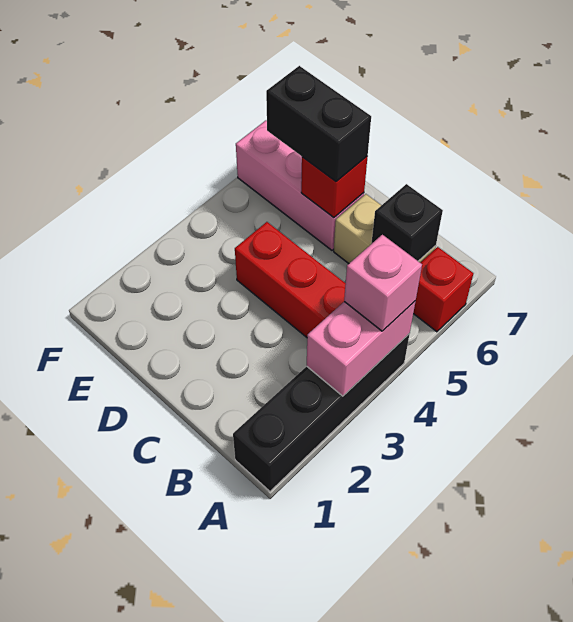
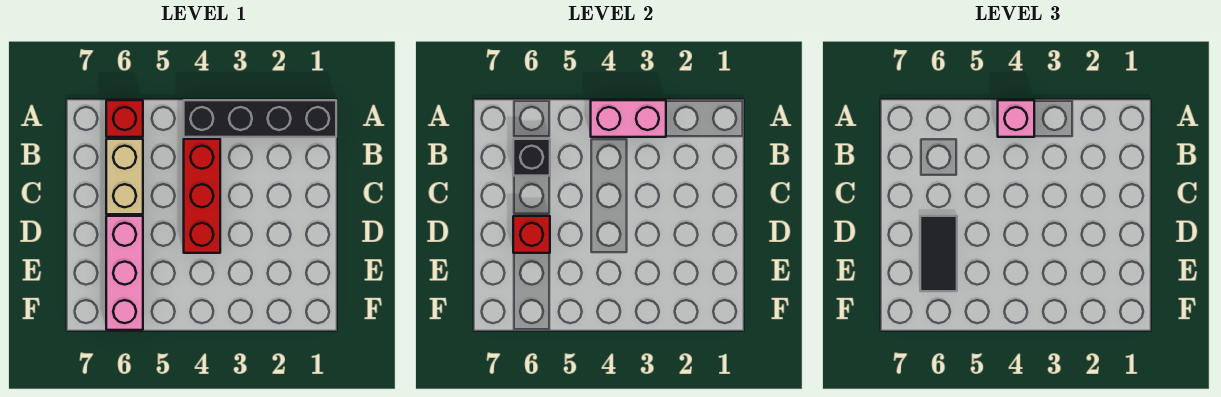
black brick D6:E6 level 3 -> black tile D6:E6 level 3

